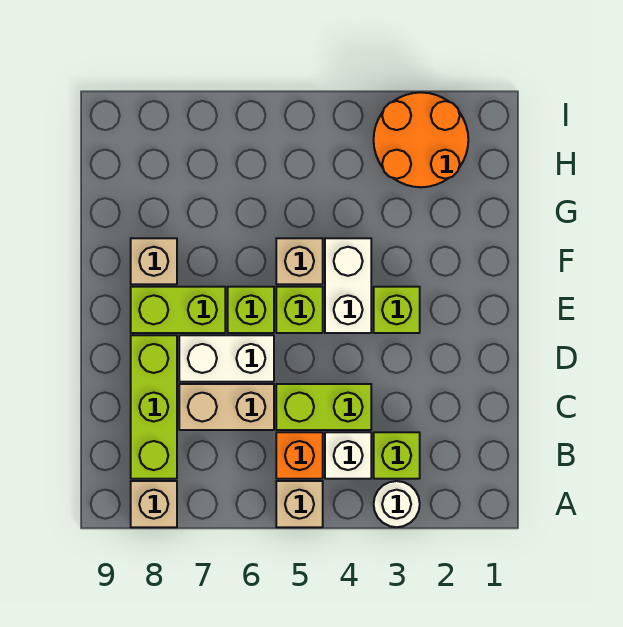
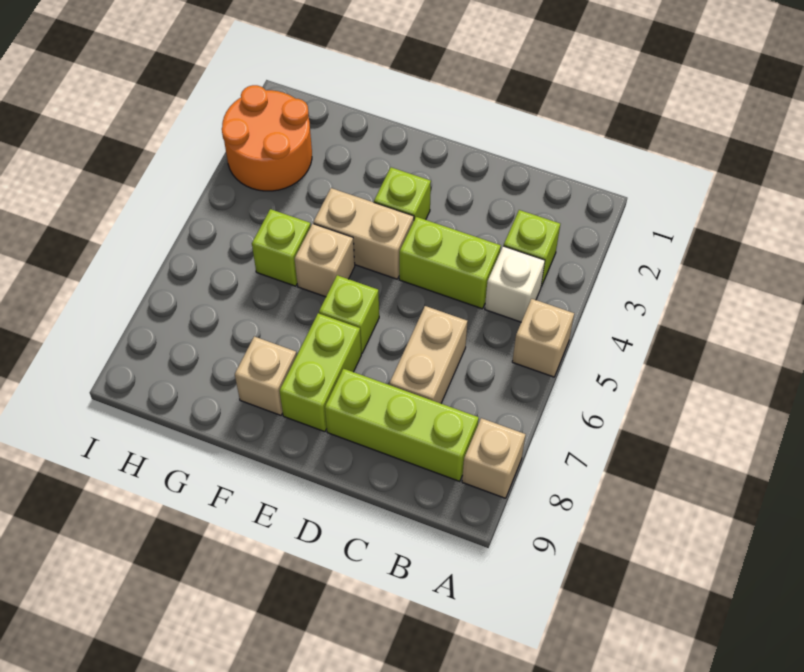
white round brick A3 level 1 -> none
orange brick B5 level 1 -> none
lime brick C4:C5 level 1 -> lime brick C4:D4 level 1
white brick D6:D7 level 1 -> none
white brick E4:F4 level 1 -> tan brick E4:F4 level 1
lime brick E5 level 1 -> lime brick G5 level 1

